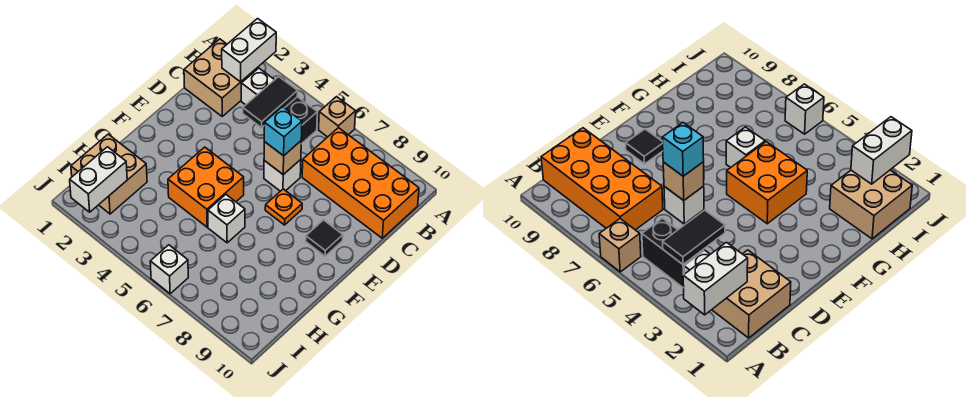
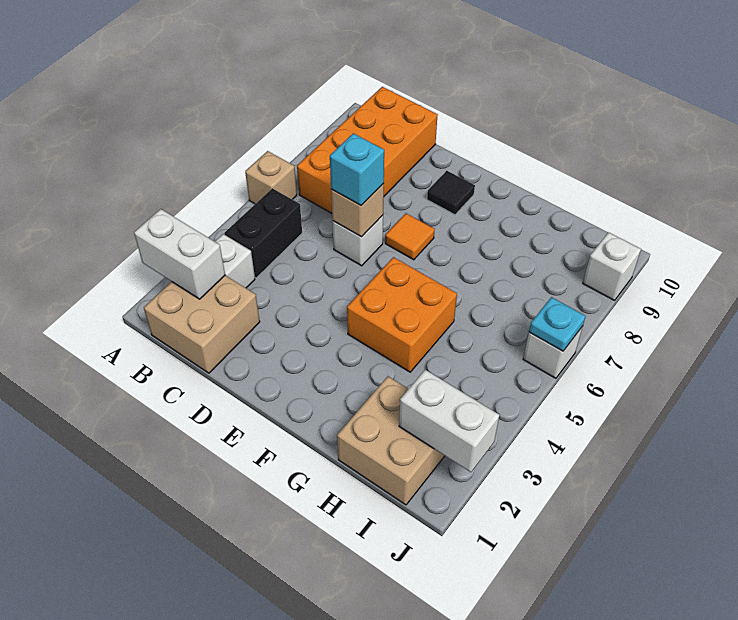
black tile B4:C4 level 2 -> none
orange plate E7 level 1 -> orange tile E7 level 1
white brick G6 level 1 -> white brick J9 level 1
none -> cyan plate J6 level 2

